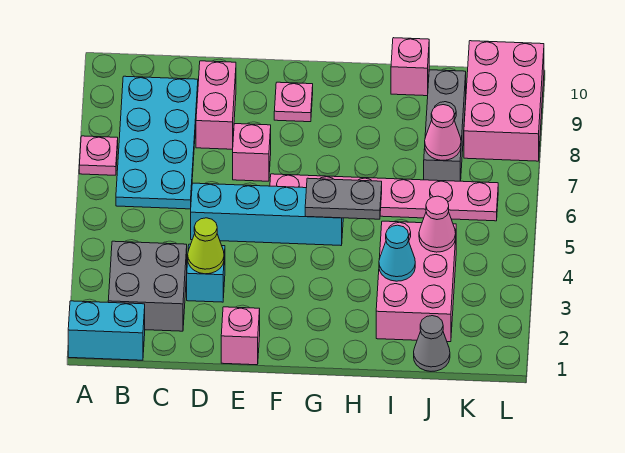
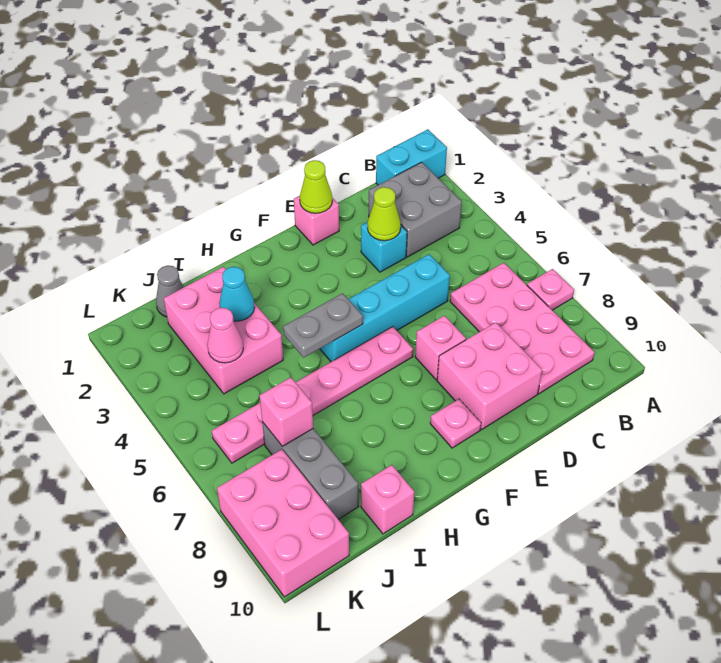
cyan plate B6:C9 level 1 -> pink plate B6:C9 level 1
pink brick D8:D9 level 1 -> pink brick D8:E9 level 1
none -> lime cone E1 level 2
pink cone J7 level 2 -> pink brick J7 level 2

